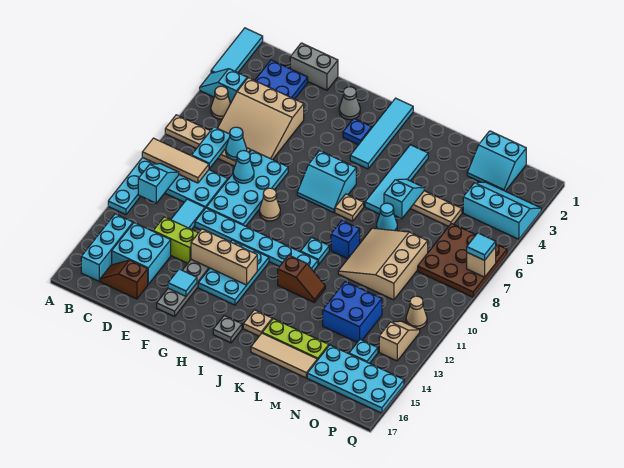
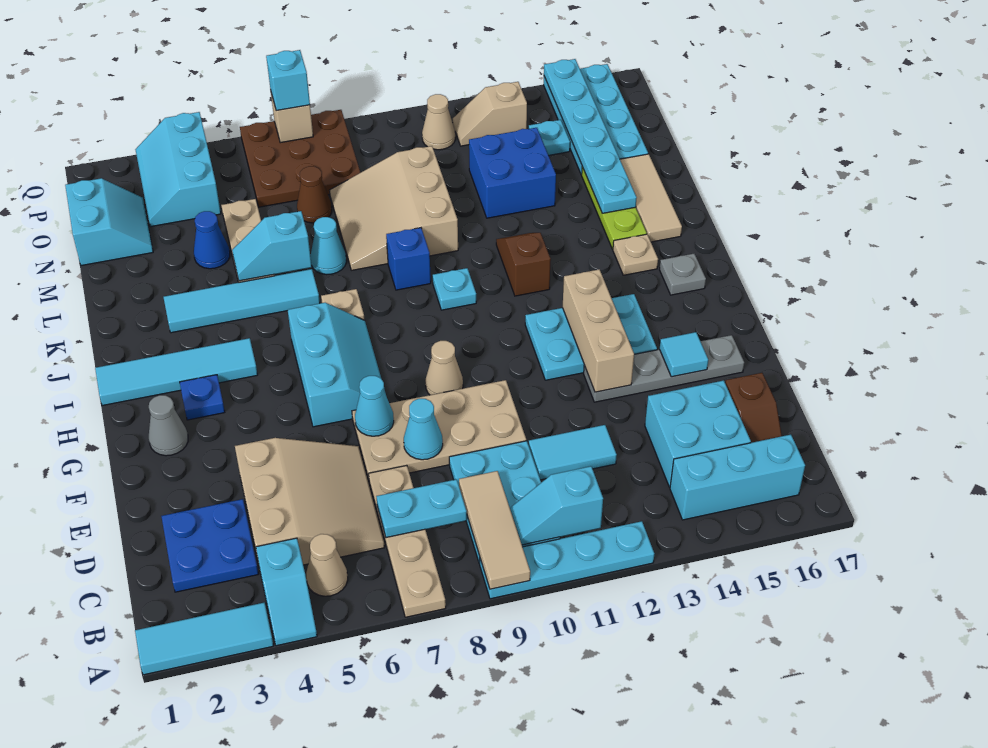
grey brick D1:E1 level 1 -> none
cyan cone D7 level 2 -> cyan cone F7 level 2
lime brick D13:E13 level 1 -> none
cyan plate E7:F10 level 1 -> tan plate E7:F10 level 1
cyan plate E11:J11 level 1 -> cyan plate L15:Q15 level 2
cyan slope H6:I7 level 1 top 6 -> cyan slope G6:I7 level 1 top 6
tan slope L8:N10 level 1 top N -> tan slope L8:N10 level 1 top 10
none -> blue cone M4 level 1
none -> brown cone N7 level 1
cyan tile Q7 level 3 -> cyan brick Q7 level 3

